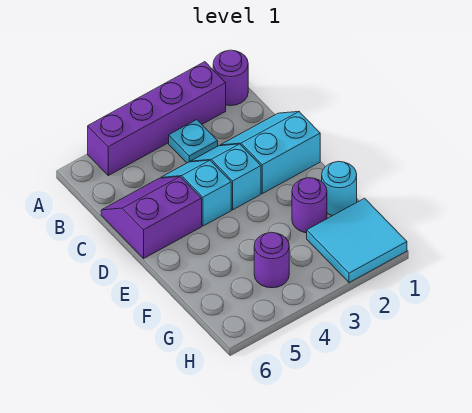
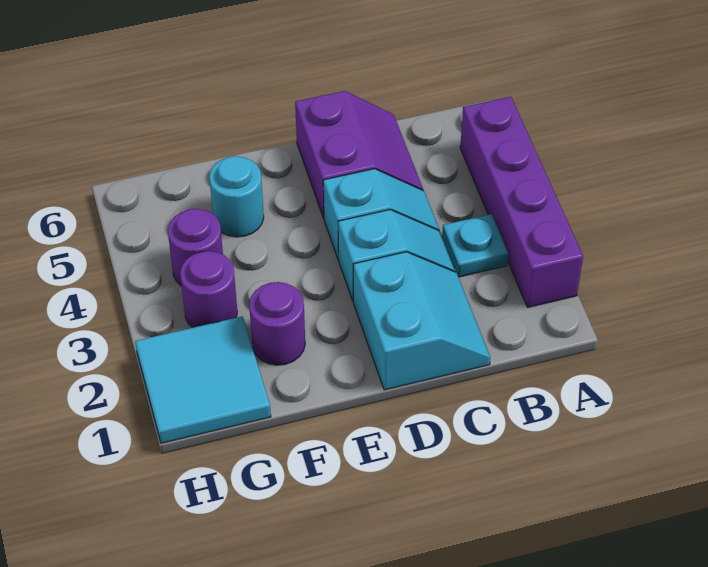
purple round brick A1 level 1 -> purple round brick G3 level 1
cyan round brick F1 level 1 -> cyan round brick F5 level 1

